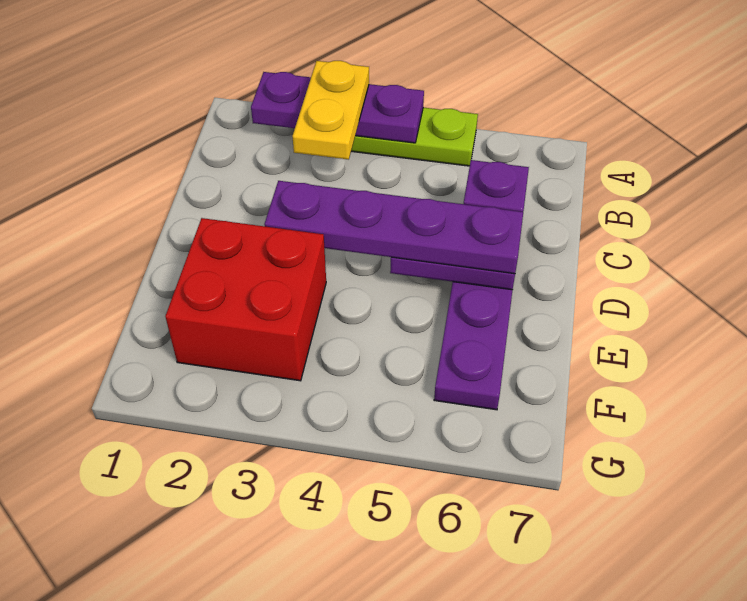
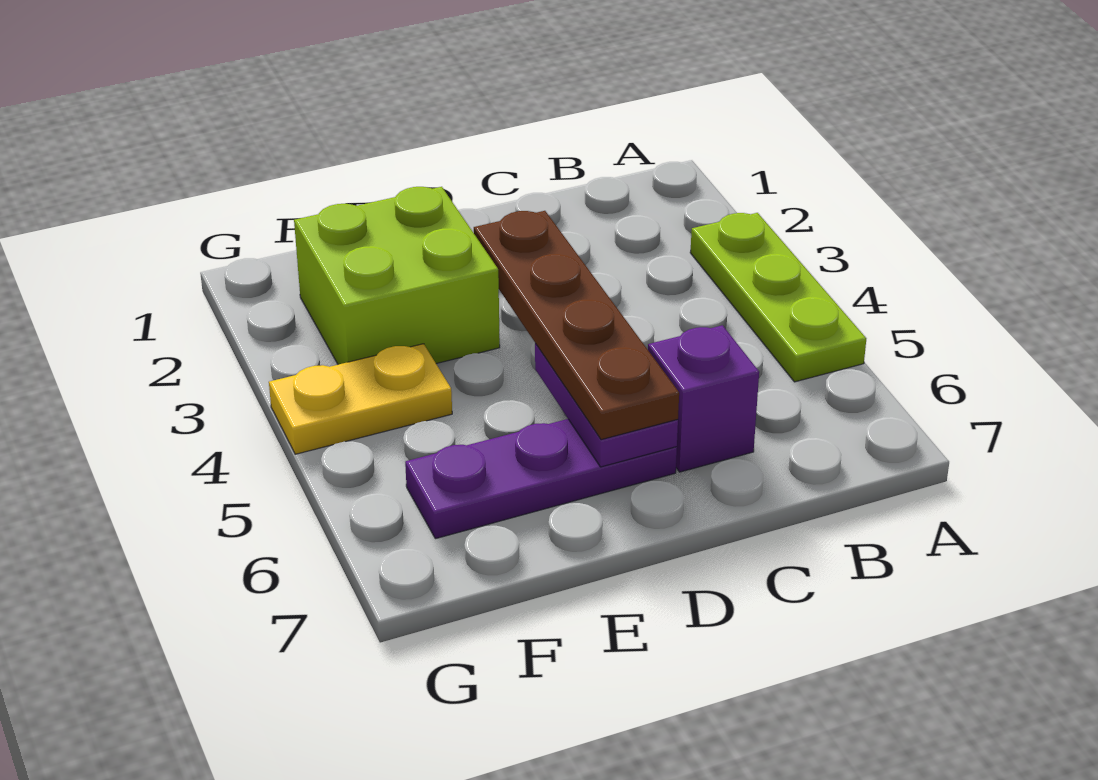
purple plate A2:A4 level 2 -> none
yellow plate A3:B3 level 3 -> yellow plate F4:G4 level 1
purple plate D3:D6 level 3 -> brown plate D3:D6 level 3
red brick E2:F3 level 1 -> lime brick E2:F3 level 1

